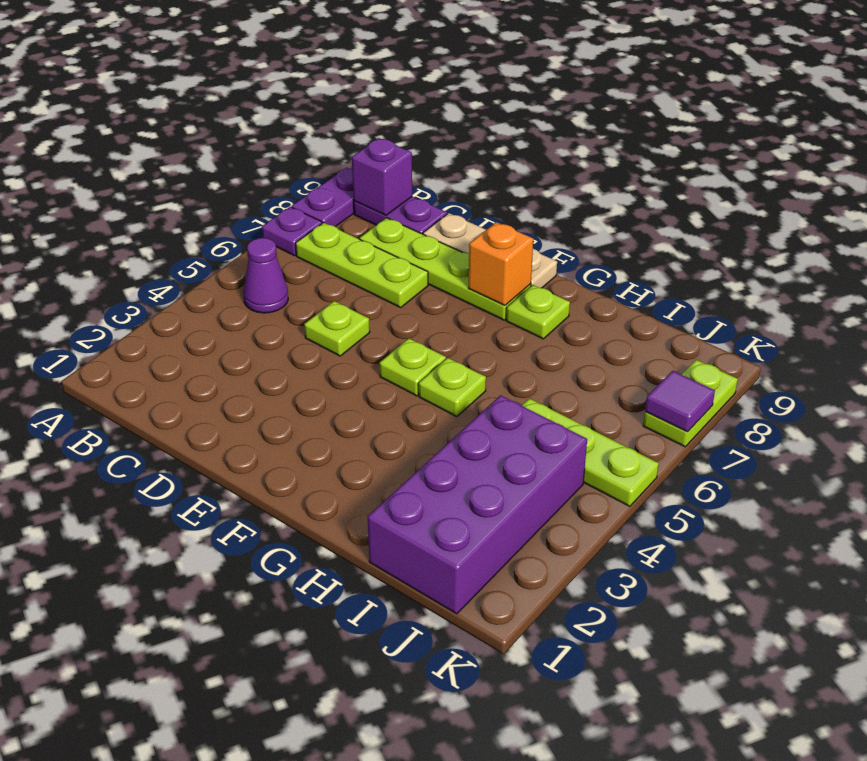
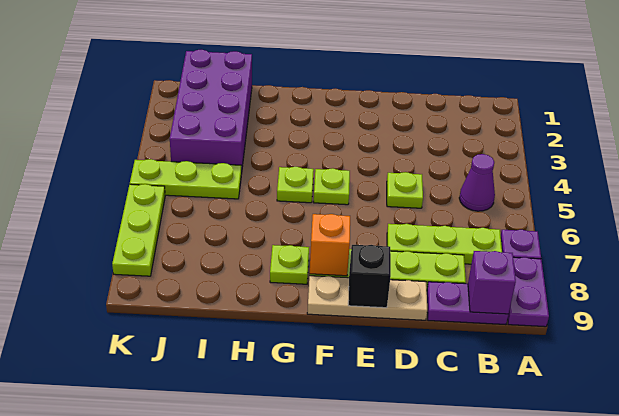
none -> black brick E9 level 2
lime plate K7:K8 level 1 -> lime plate K6:K8 level 1
purple tile K7 level 2 -> none

